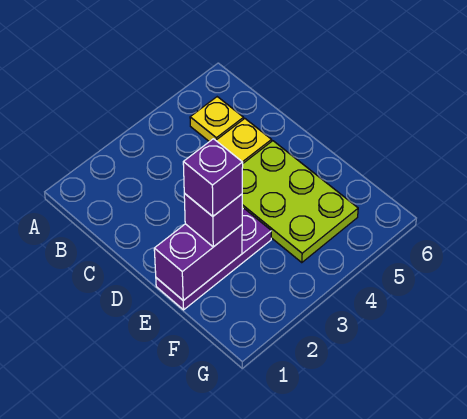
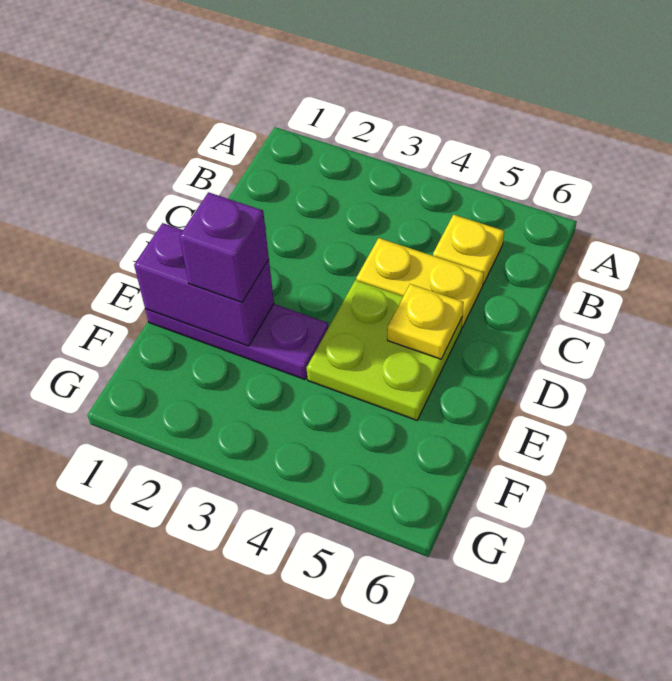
lime plate D4:F5 level 1 -> lime plate D4:E5 level 1
none -> yellow plate D5 level 2
purple brick E2 level 4 -> none

